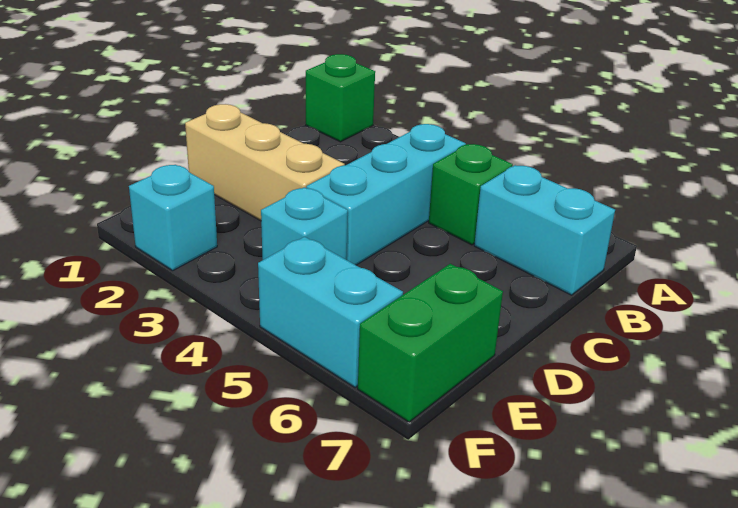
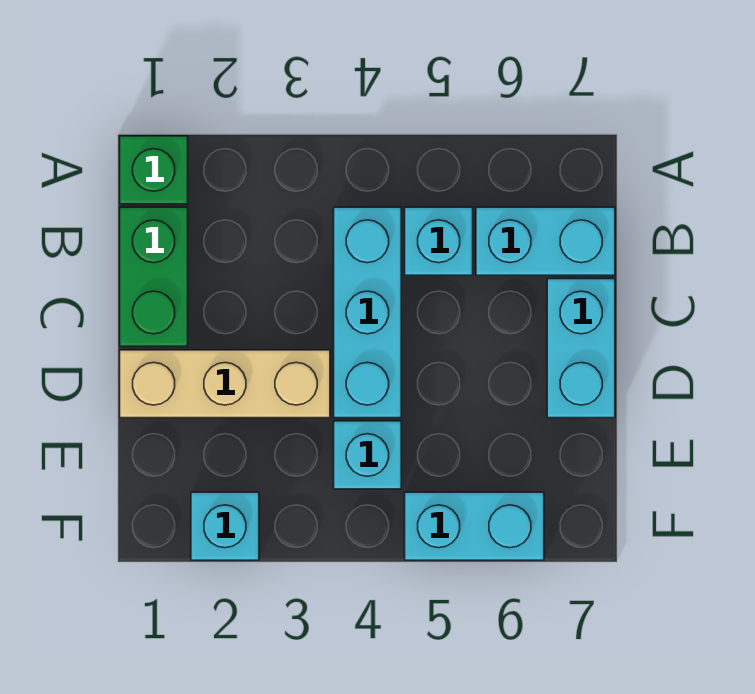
green brick B5 level 1 -> cyan brick B5 level 1
none -> cyan brick C7:D7 level 1
green brick E7:F7 level 1 -> green brick B1:C1 level 1

